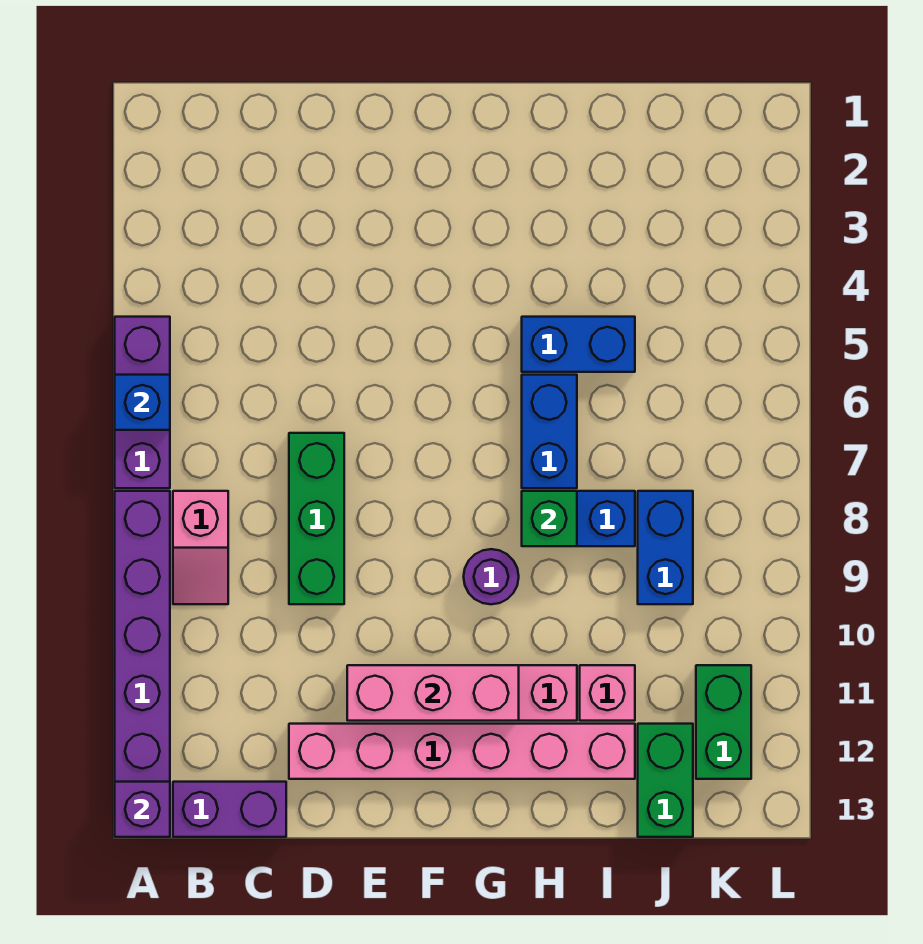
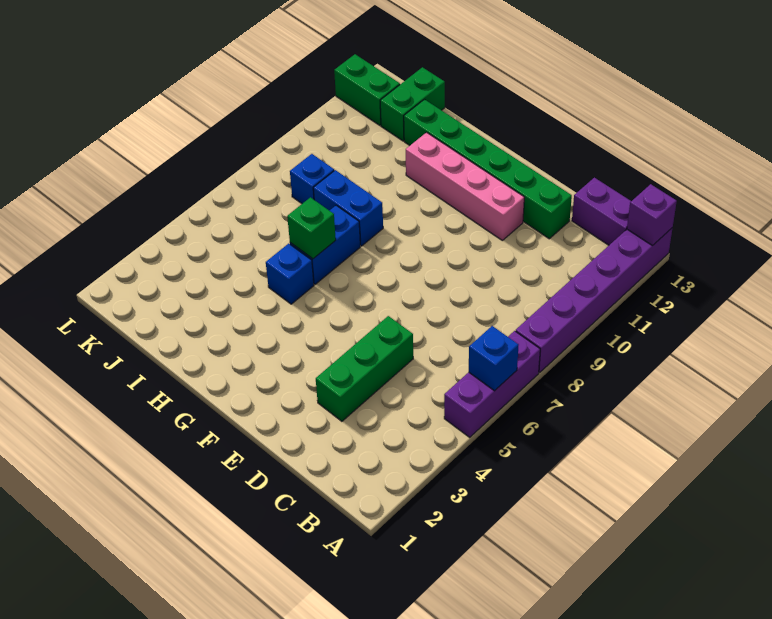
pink slope B8:B9 level 1 top 8 -> none
green brick D7:D9 level 1 -> green brick D3:D5 level 1
pink brick D12:I12 level 1 -> green brick D12:I12 level 1
pink brick E11:G11 level 2 -> none
purple round brick G9 level 1 -> none
blue brick H5:I5 level 1 -> blue brick H5 level 1
green brick H8 level 2 -> green brick H6 level 2
pink brick I11 level 1 -> none
blue brick J8:J9 level 1 -> blue brick J8 level 1
green brick K11:K12 level 1 -> green brick K12:L12 level 1

